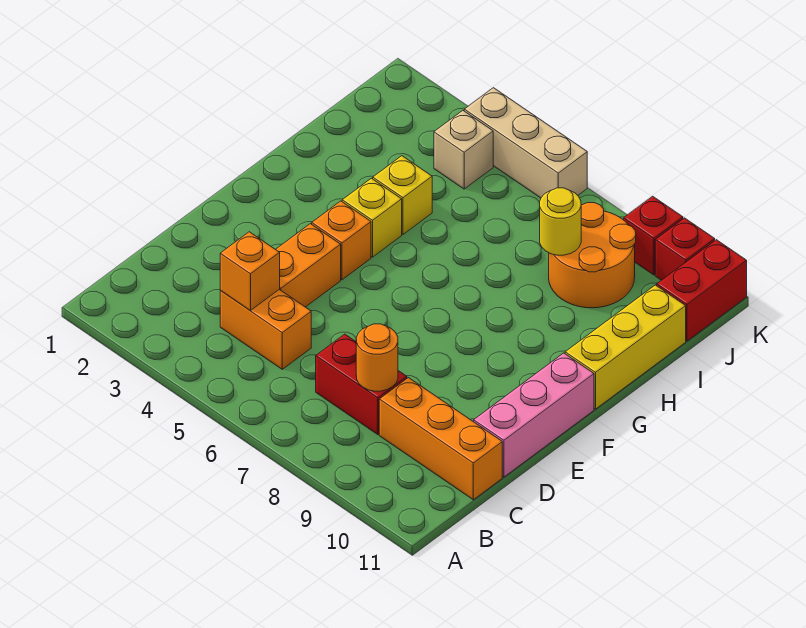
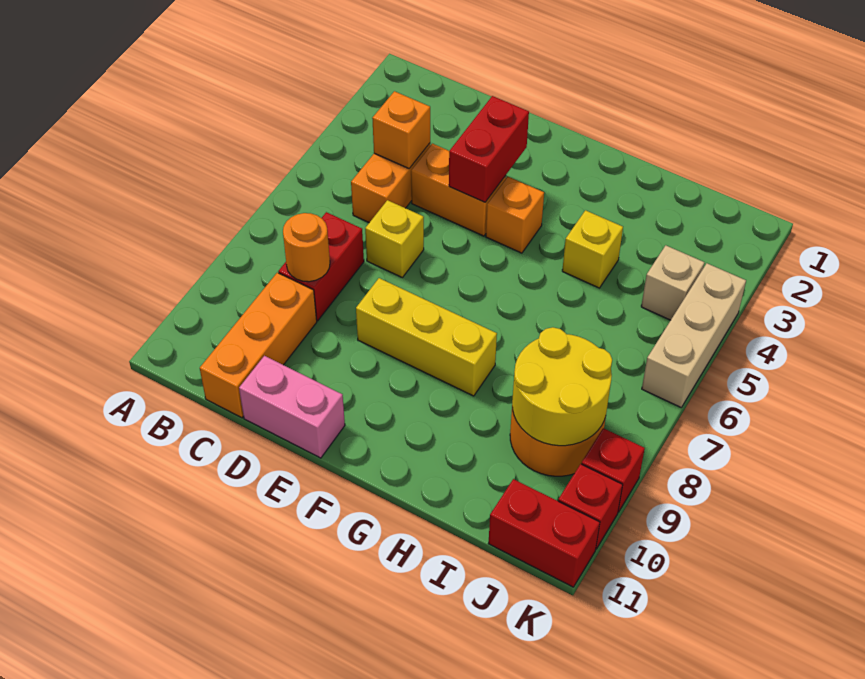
pink brick D11:F11 level 1 -> pink brick D11:E11 level 1
none -> red brick E3:E4 level 2
yellow brick G4 level 1 -> yellow brick D6 level 1
yellow brick G11:I11 level 1 -> yellow brick E8:G8 level 1
yellow round brick I8 level 2 -> yellow round brick I8:J9 level 2

